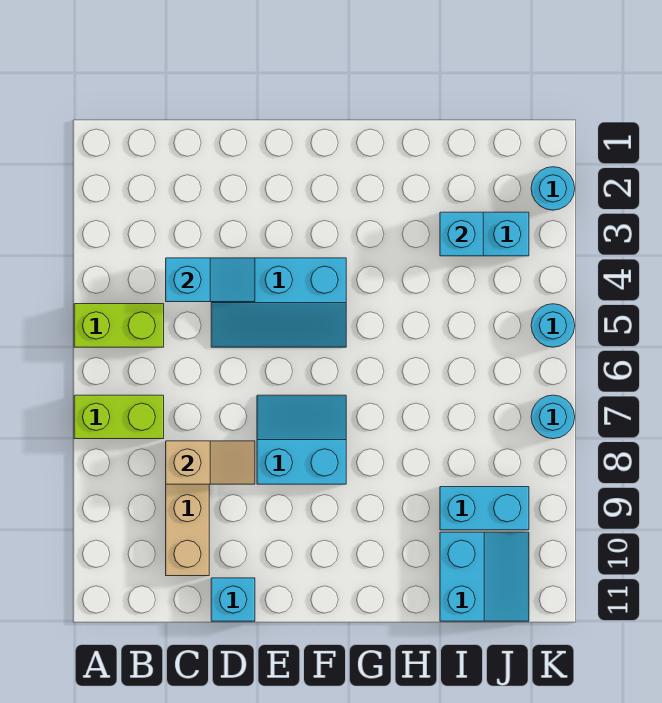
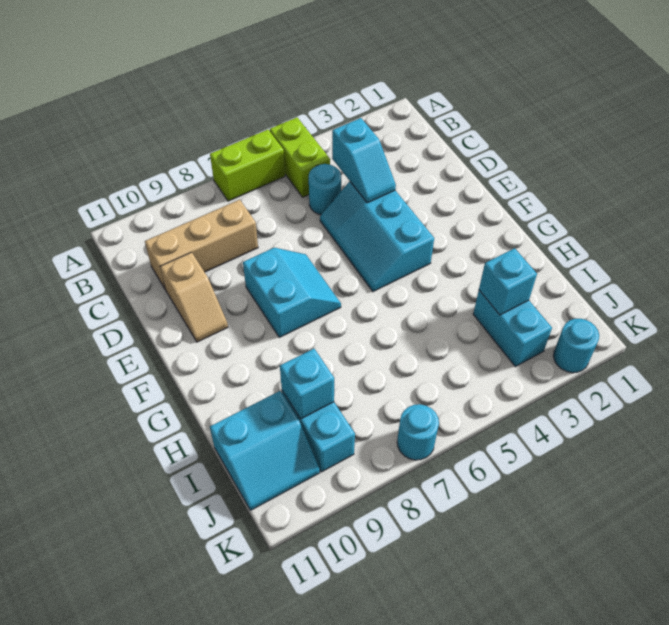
lime brick A7:B7 level 1 -> lime brick A6:A7 level 1
tan slope C8:D8 level 2 top C -> tan slope D10:E10 level 1 top D
cyan brick D11 level 1 -> cyan brick I9 level 2
cyan round brick K5 level 1 -> cyan round brick C5 level 1

